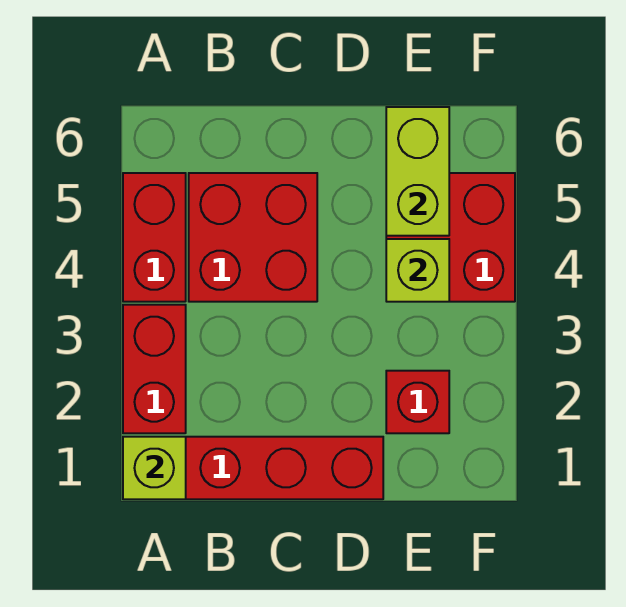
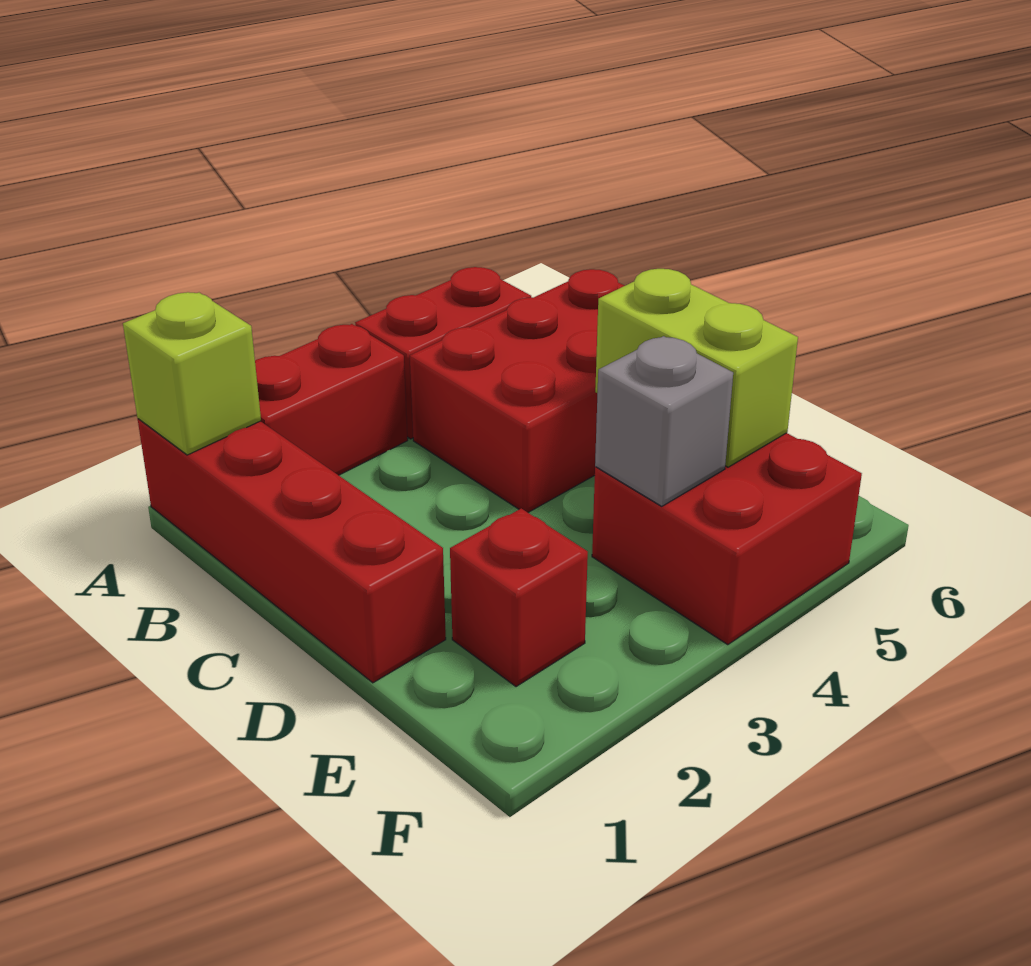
red brick B4:C5 level 1 -> red brick B4:C6 level 1
lime brick E4 level 2 -> grey brick E4 level 2
lime brick E5:E6 level 2 -> lime brick D5:E5 level 2

